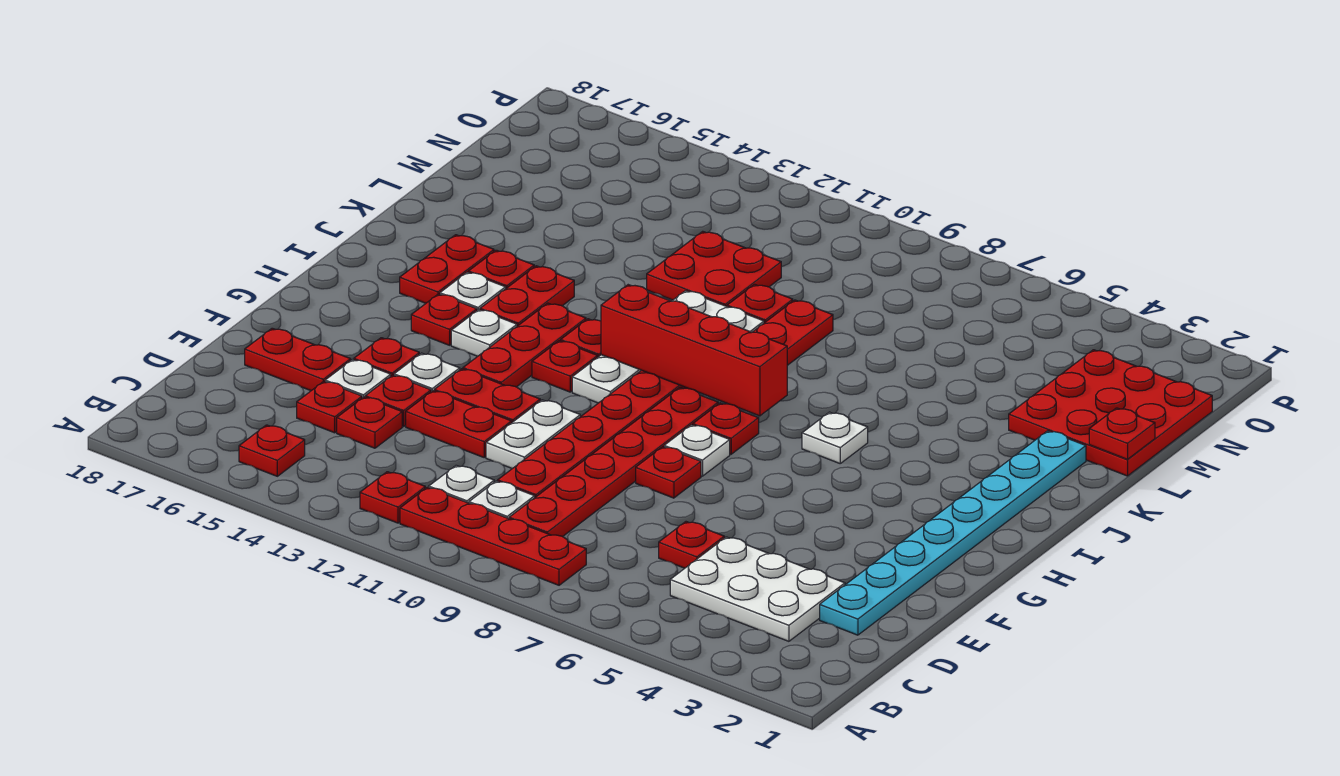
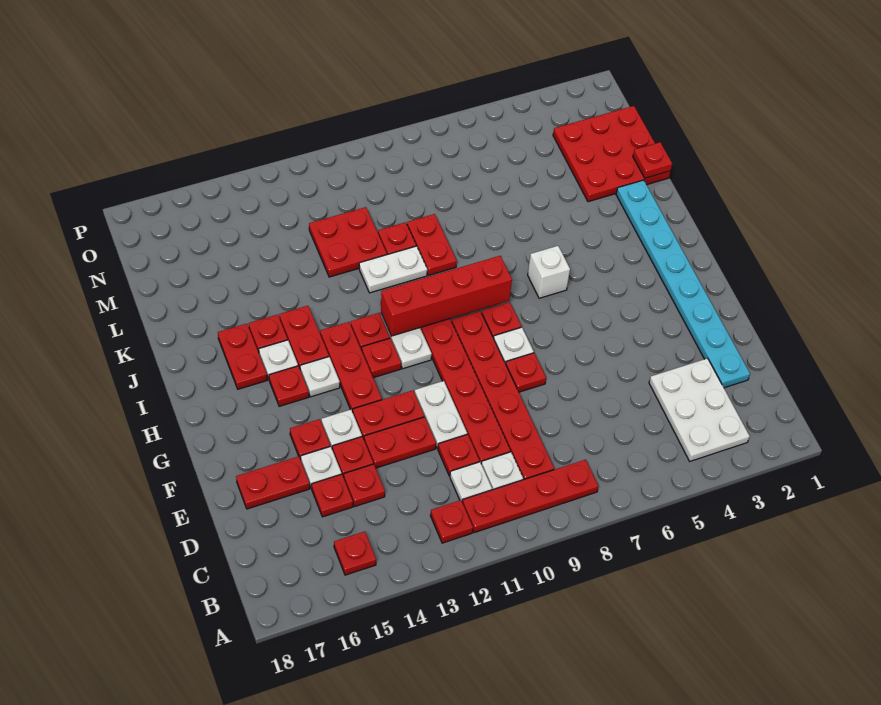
white plate C3:D5 level 1 -> white plate B3:D4 level 1
red plate D6 level 1 -> red plate D11 level 1
white plate I6 level 1 -> white brick I6 level 1

